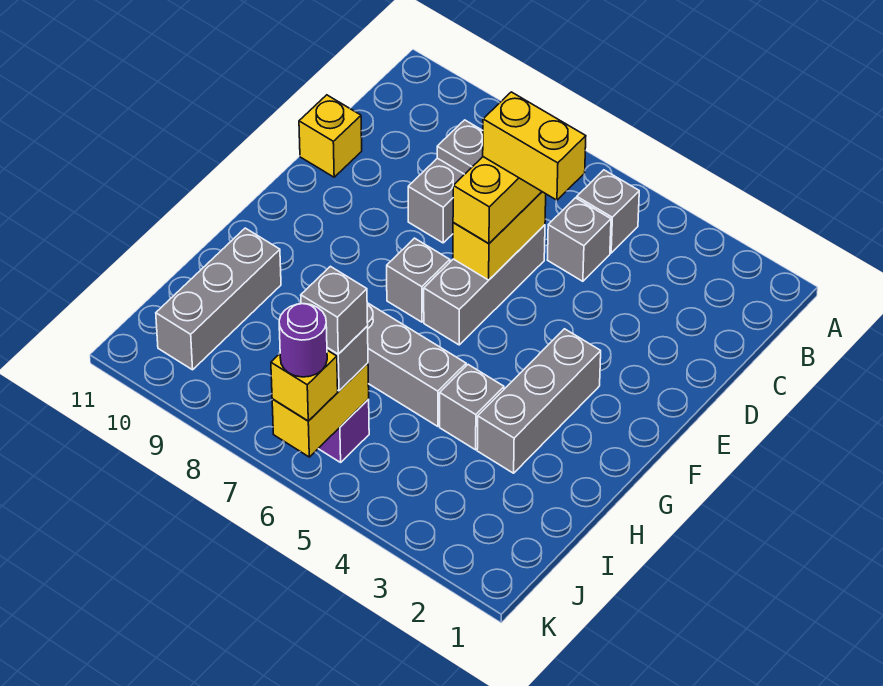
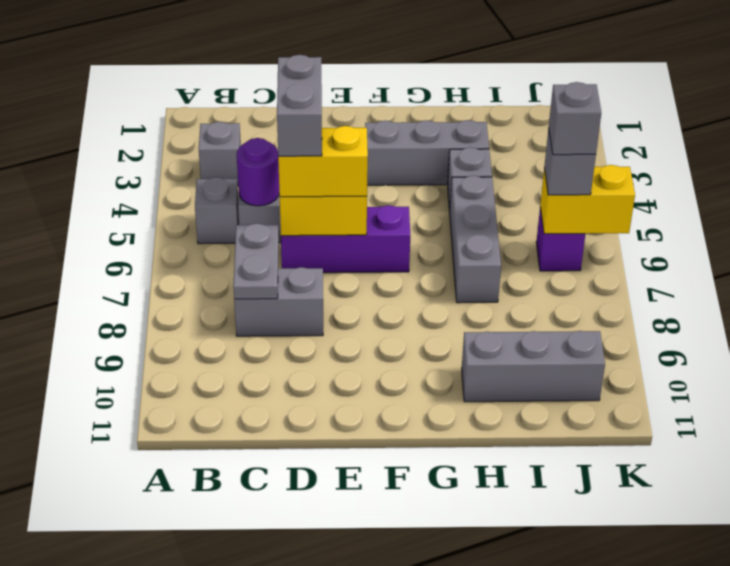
yellow brick D5:D6 level 4 -> grey brick D5:D6 level 4
grey brick D6:F6 level 1 -> purple brick D6:F6 level 1
yellow brick D11 level 1 -> none
grey brick F7 level 1 -> grey brick B3 level 1
yellow brick K6 level 3 -> none
purple round brick K6 level 4 -> purple round brick C5 level 2

